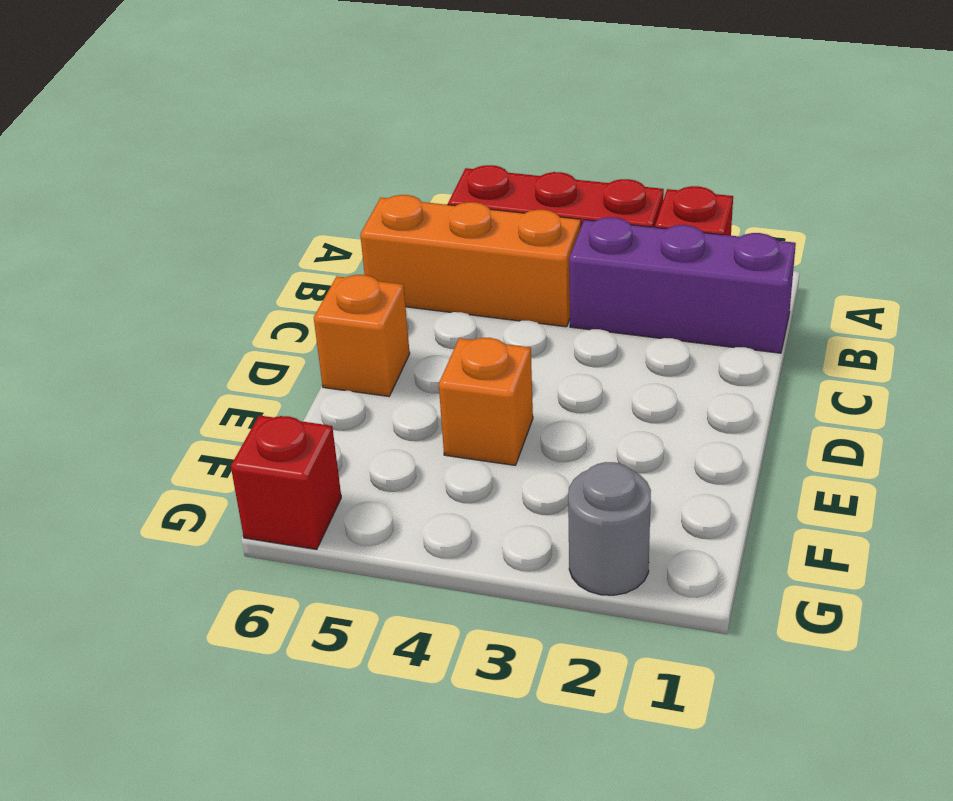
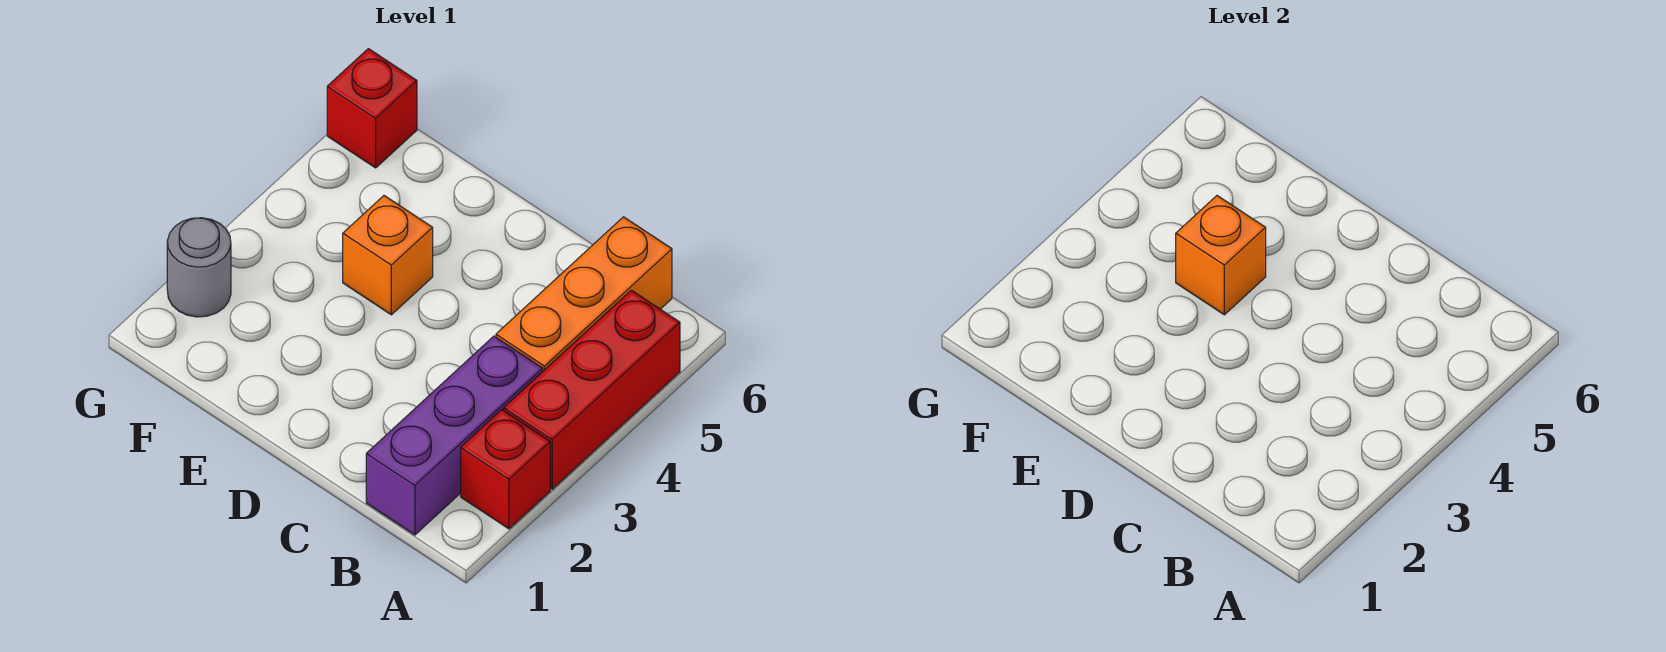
orange brick D6 level 1 -> orange brick E4 level 2

